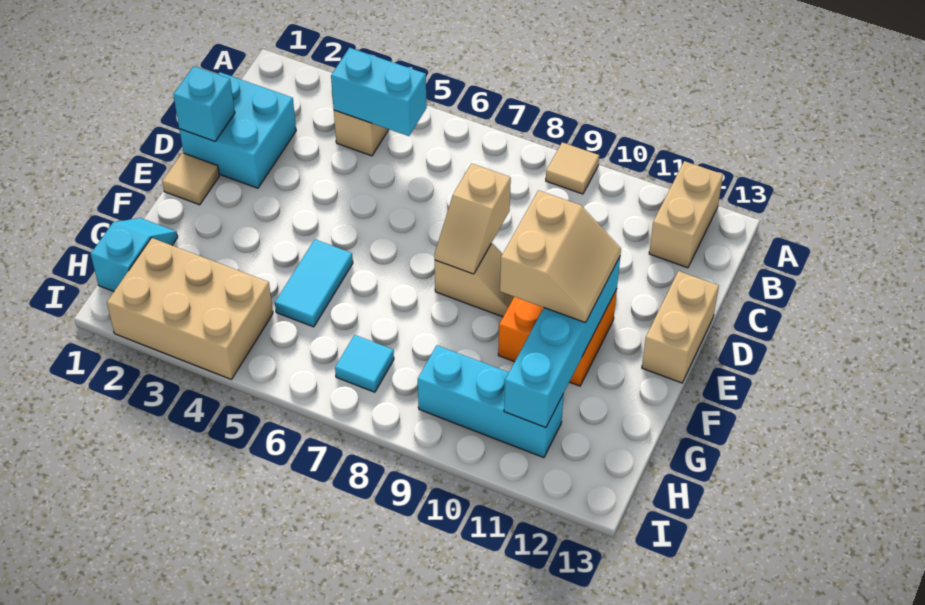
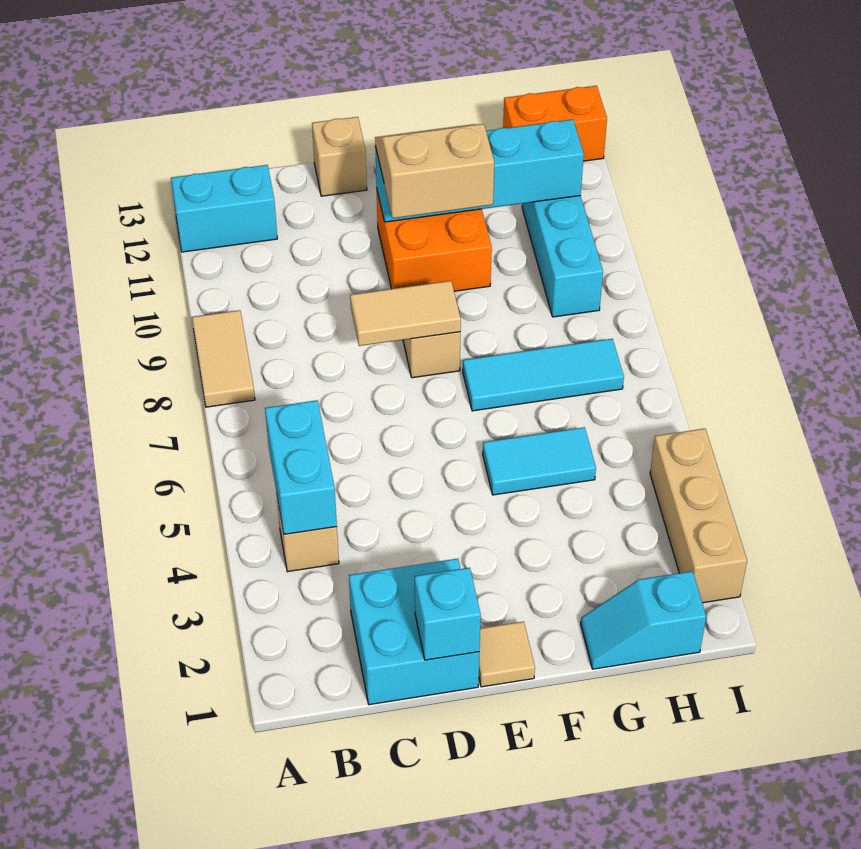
tan tile A9 level 1 -> tan tile A8:A9 level 1
tan brick A12:B12 level 1 -> cyan brick A12:B12 level 1
tan slope D8:E8 level 2 top D -> tan tile D8:E8 level 2
tan brick D13:E13 level 1 -> tan brick D13 level 1
tan brick H2:I4 level 1 -> tan brick I2:I4 level 1
cyan tile H7 level 1 -> cyan tile F7:H7 level 1
none -> orange brick H13:I13 level 1

